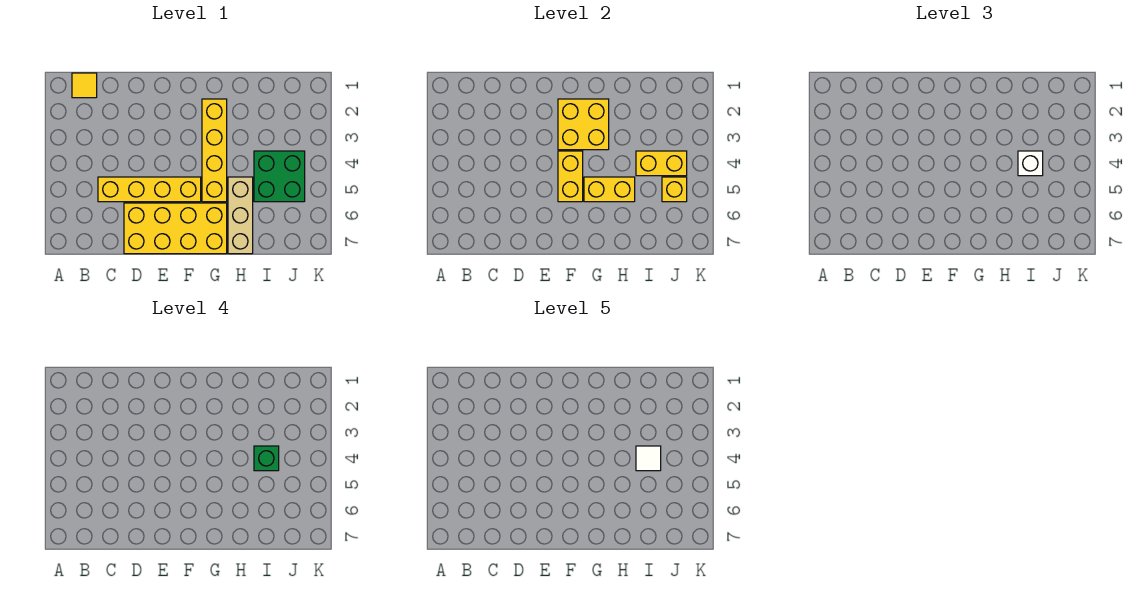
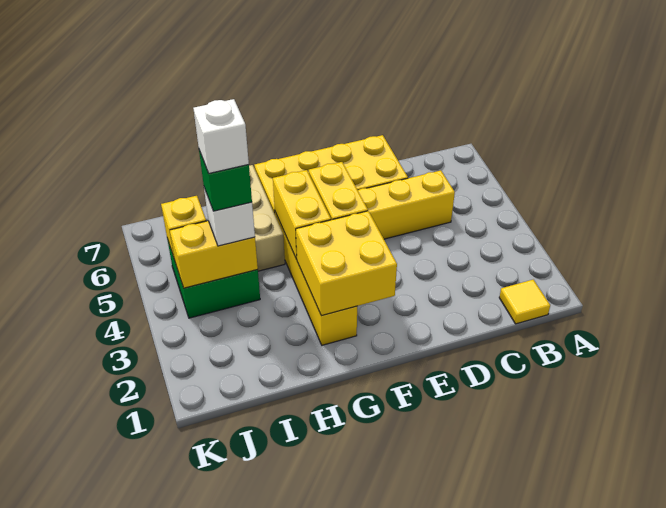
yellow brick G5:H5 level 2 -> yellow brick G4:G5 level 2
white tile I4 level 5 -> white brick I4 level 5

